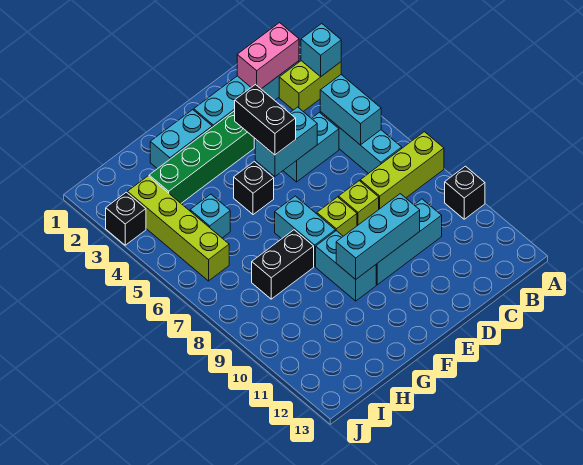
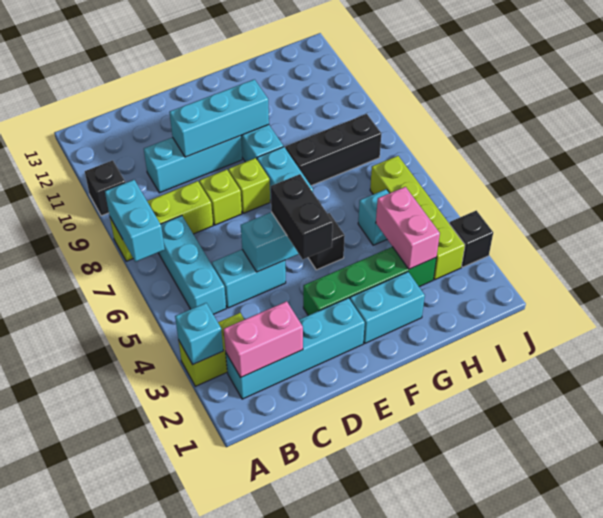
cyan brick B5:B6 level 2 -> cyan brick A7:A8 level 2
black brick G8:H8 level 1 -> black brick G8:I8 level 1
none -> pink brick H3:H4 level 2

